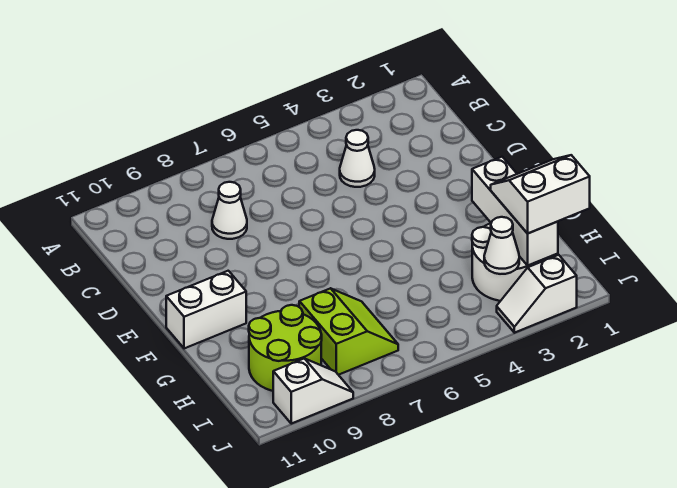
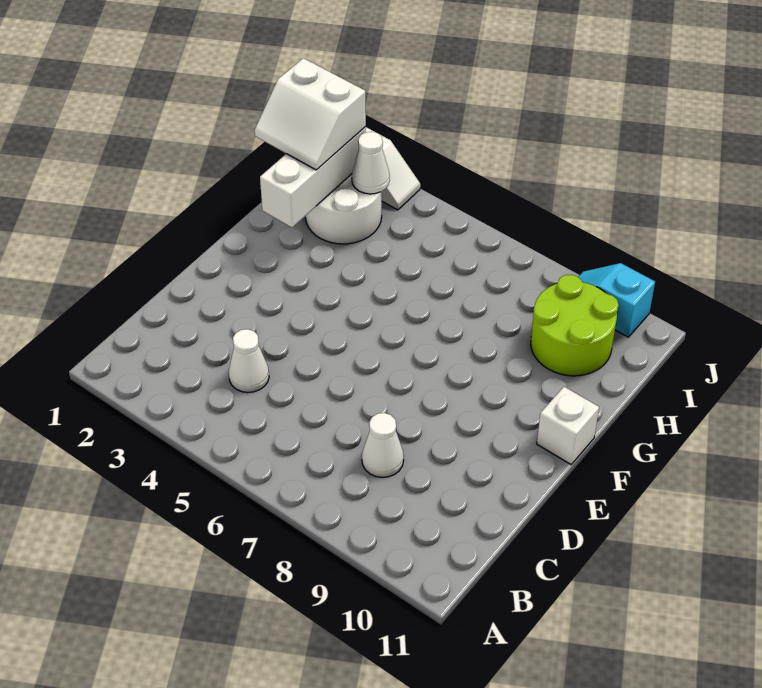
white brick F10:F11 level 1 -> white brick F11 level 1
lime slope H7:I8 level 1 top 8 -> none
white slope J9:J10 level 1 top 10 -> cyan slope J9:J10 level 1 top 10

